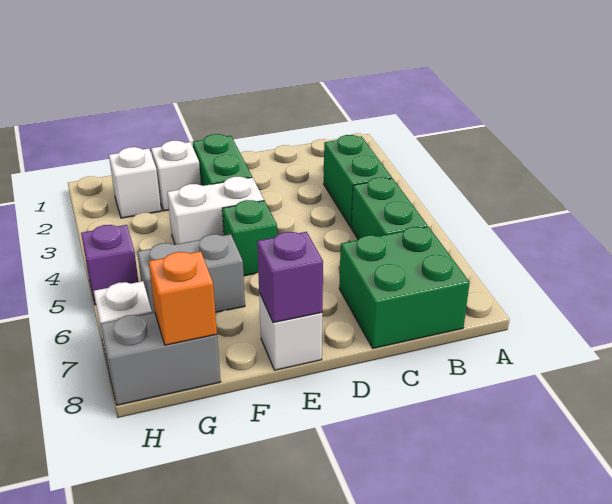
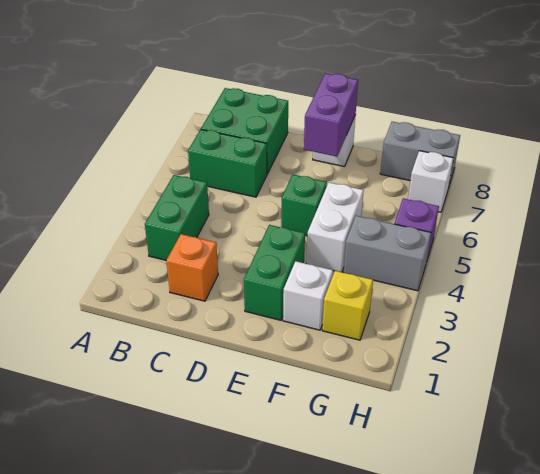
green brick B5:B6 level 1 -> green brick B6:C6 level 1
white brick E4:F4 level 1 -> white brick F4:F5 level 1
purple brick E8 level 2 -> purple brick E7:E8 level 2
grey brick F6:G6 level 1 -> grey brick G4:H4 level 1
white brick G2 level 1 -> yellow brick G2 level 1
orange brick G8 level 2 -> orange brick C2 level 1

